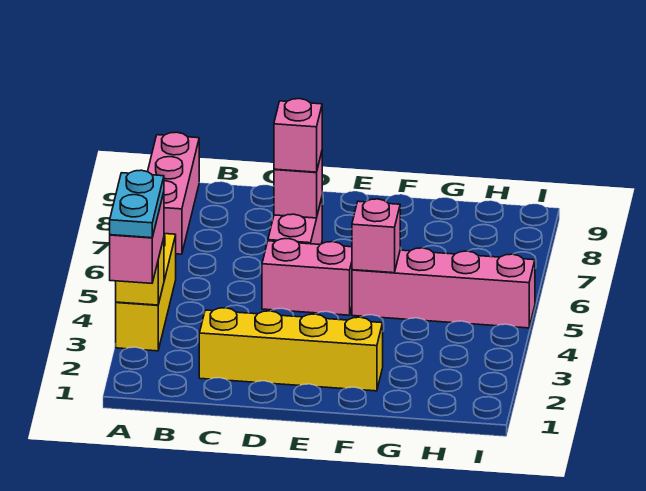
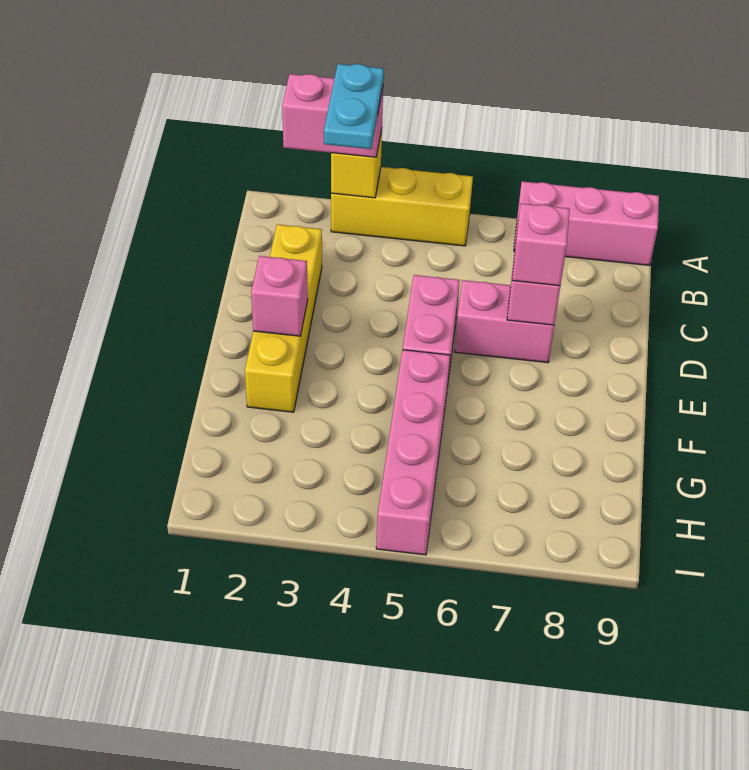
cyan plate A2:A3 level 4 -> cyan plate A3:B3 level 4
pink brick F5 level 2 -> pink brick E2 level 2

